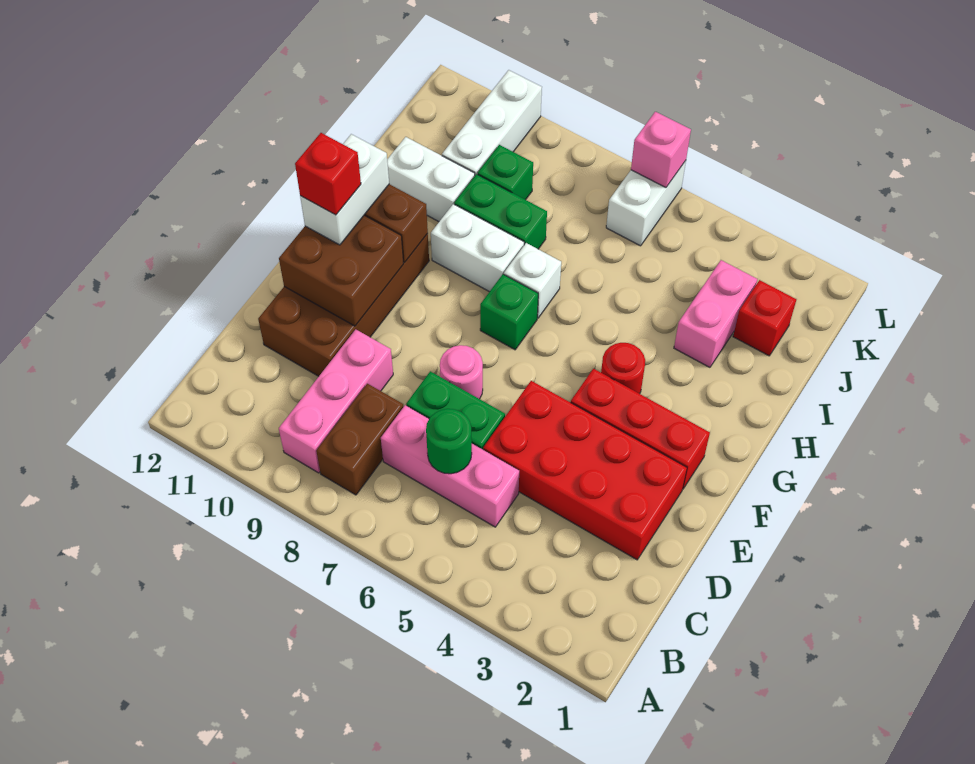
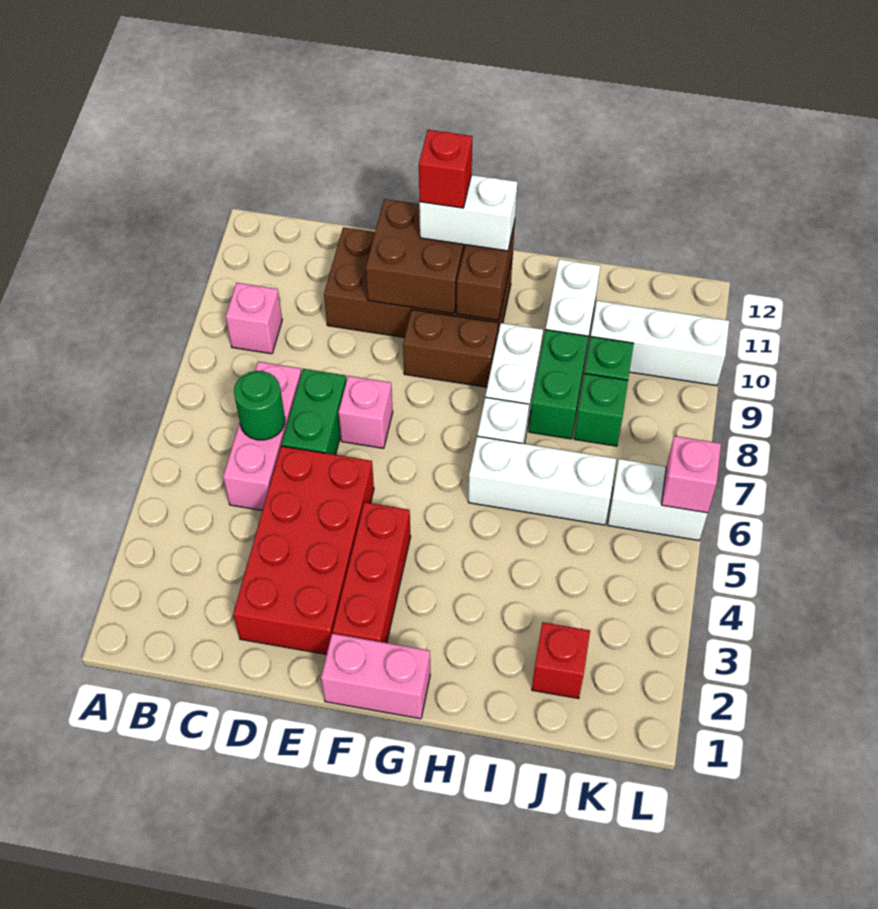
brown brick B8:C8 level 1 -> brown brick F9:G9 level 1
pink brick B9:D9 level 1 -> pink brick B9 level 1
pink round brick E7 level 1 -> pink brick E7 level 1
red round brick G4 level 1 -> none
green brick G7 level 1 -> green brick J8 level 1
none -> white brick H6:J6 level 1
pink brick I3:J3 level 1 -> pink brick F1:G1 level 1

